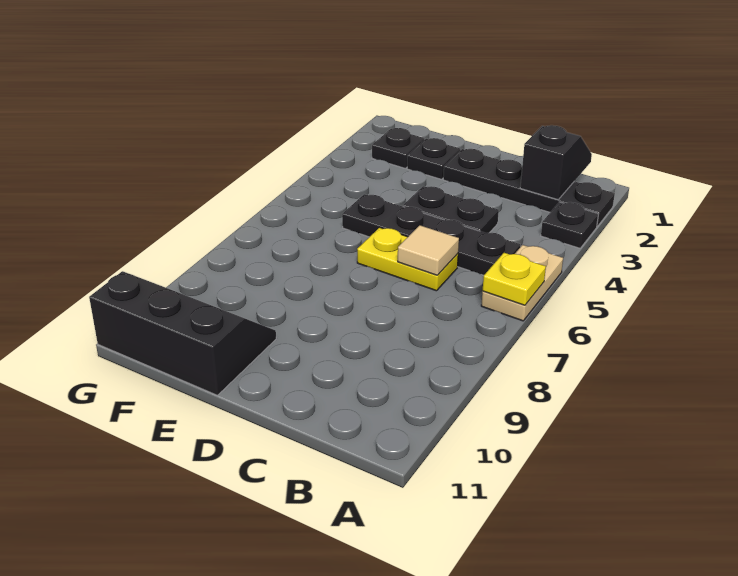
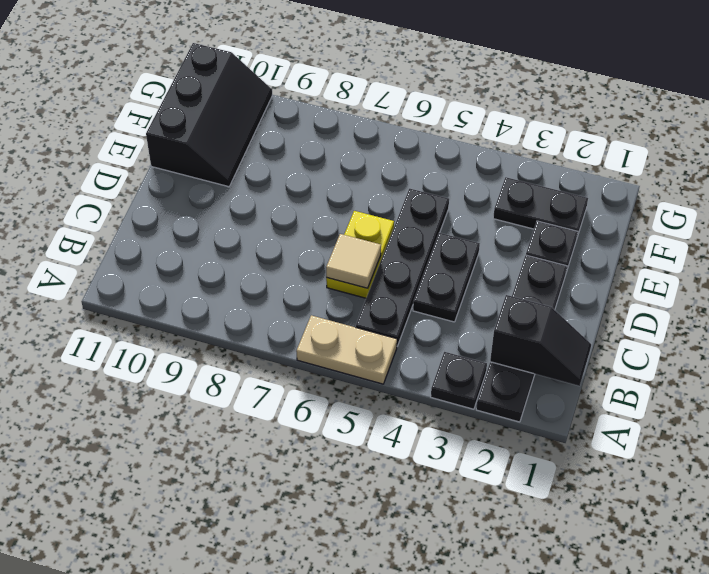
yellow plate A6 level 2 -> none
black plate F2 level 1 -> black plate F2:F3 level 1

